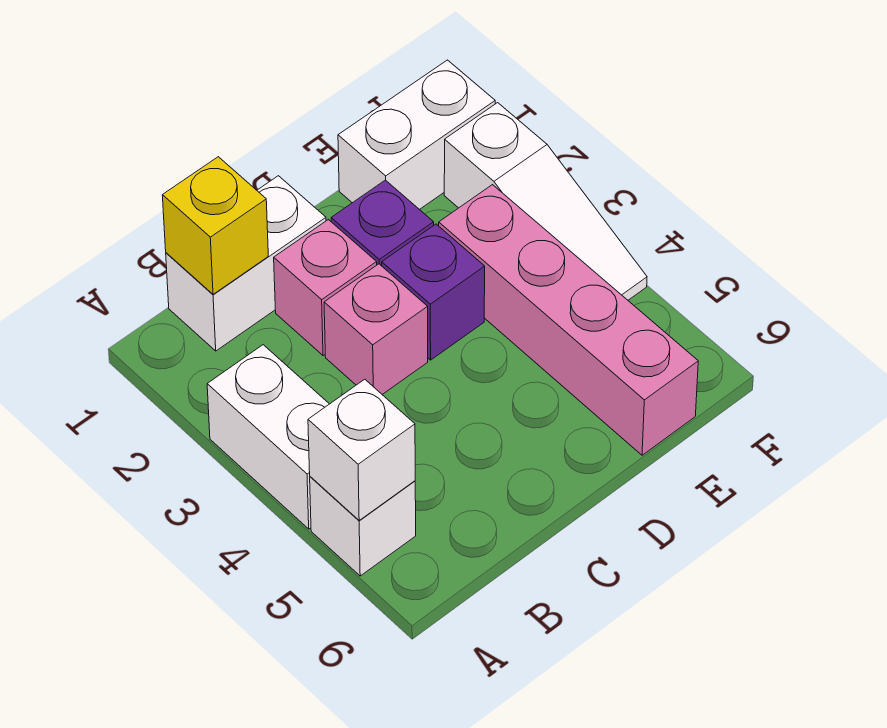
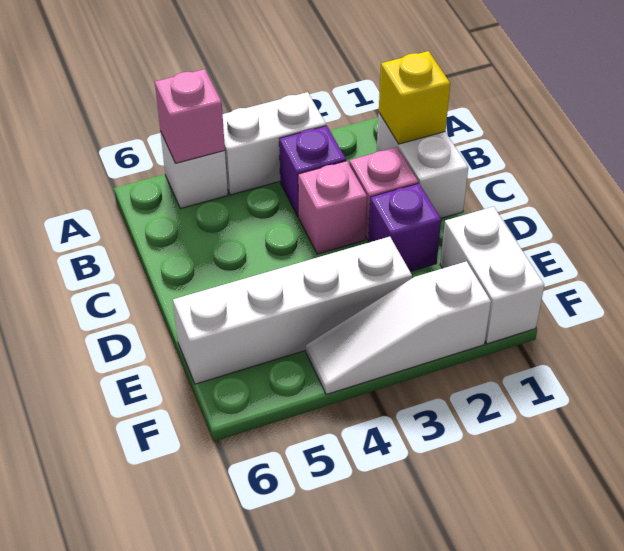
white brick A5 level 2 -> pink brick A5 level 2
purple brick D3 level 1 -> purple brick B3 level 1
pink brick E3:E6 level 1 -> white brick E3:E6 level 1

